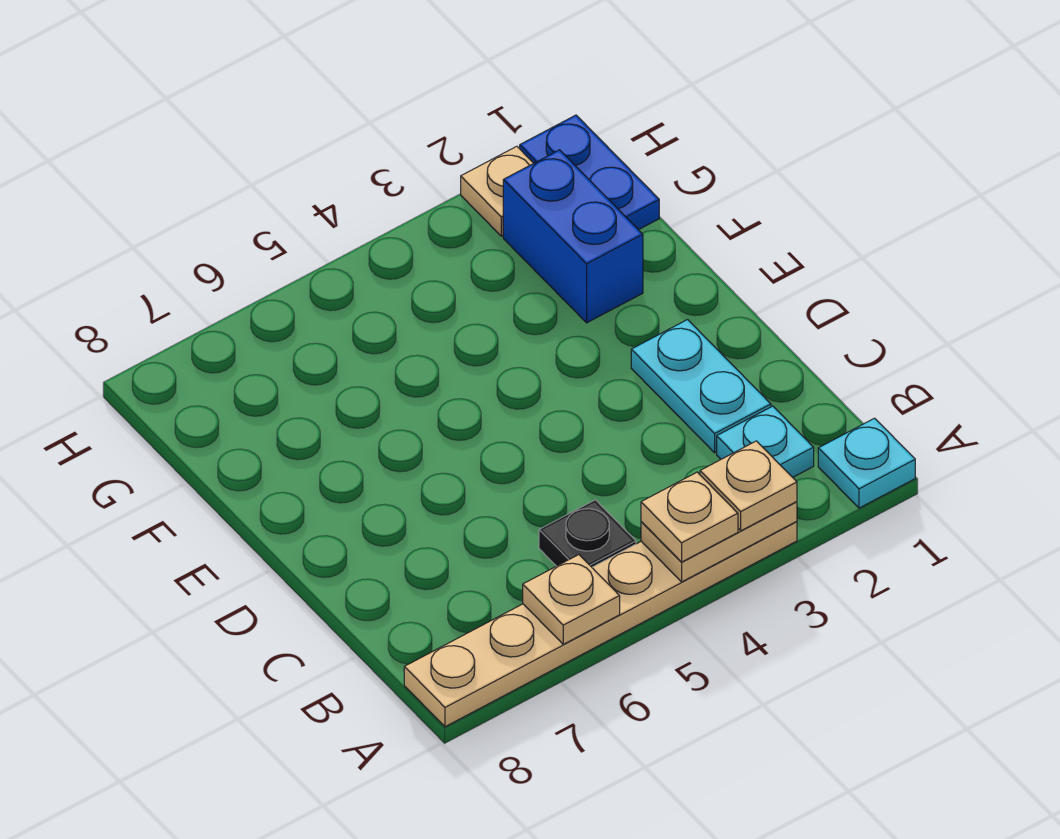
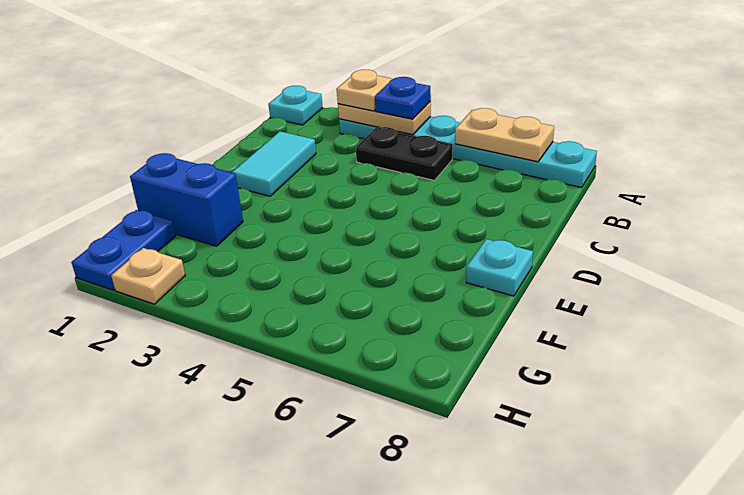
tan plate A3:A8 level 1 -> cyan plate A3:A8 level 1
tan plate A4 level 3 -> blue plate A4 level 3
tan plate A6 level 2 -> tan plate A6:A7 level 2
cyan plate B2 level 1 -> cyan plate E8 level 1
black plate B5 level 1 -> black plate B4:B5 level 1
cyan plate C2:D2 level 1 -> cyan tile C2:D2 level 1
blue brick F2:G2 level 1 -> blue brick F1:F2 level 1

